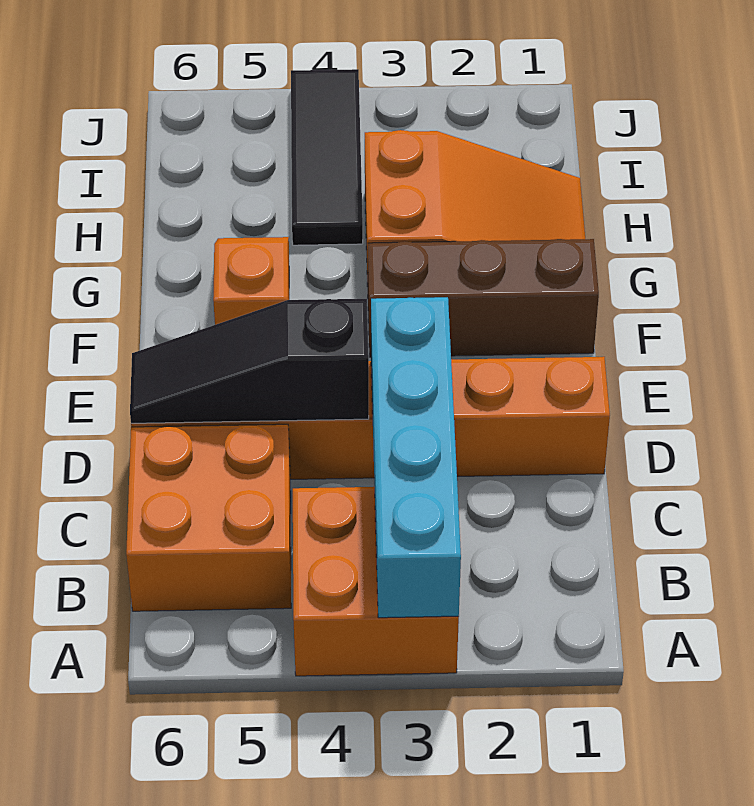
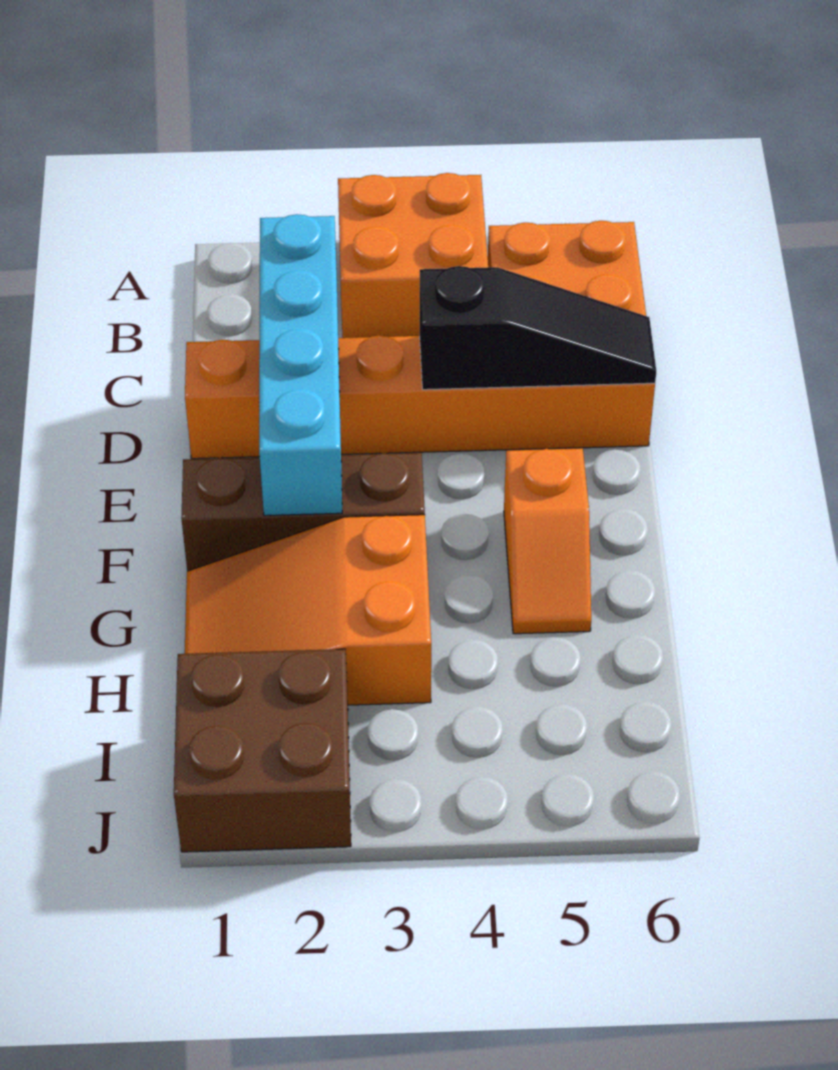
cyan brick A3:D3 level 2 -> cyan brick C2:F2 level 2
black tile H4:J4 level 1 -> none
none -> brown brick I1:J2 level 1

